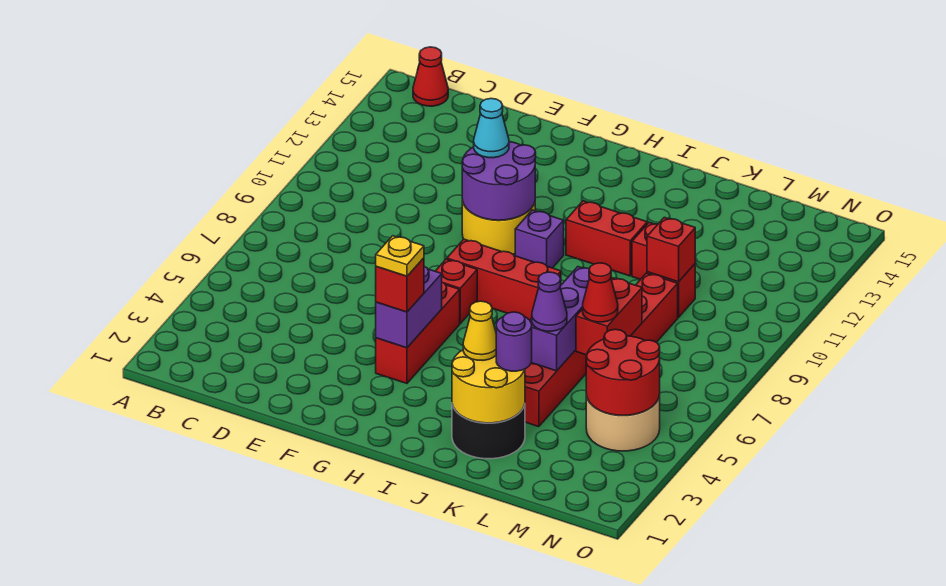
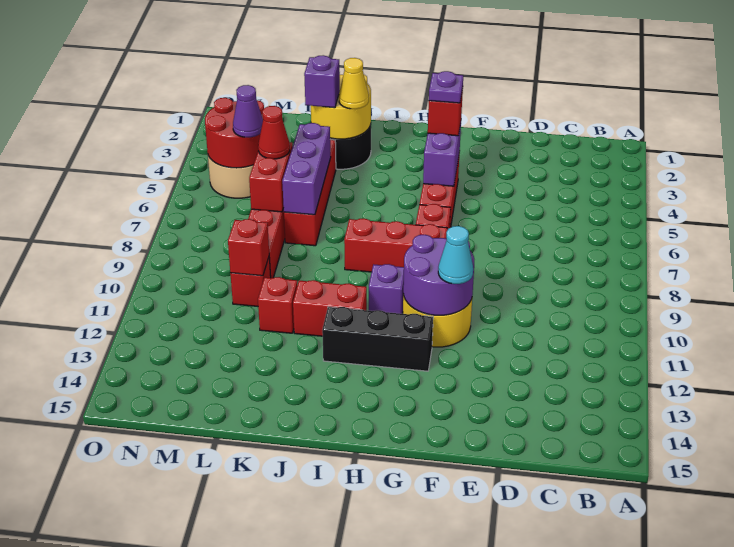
red cone B15 level 1 -> none
yellow plate G4 level 4 -> purple plate G4 level 4
none -> black brick G12:I12 level 1
purple round brick K3 level 3 -> purple brick K3 level 3
purple cone K5 level 3 -> purple cone M5 level 3

